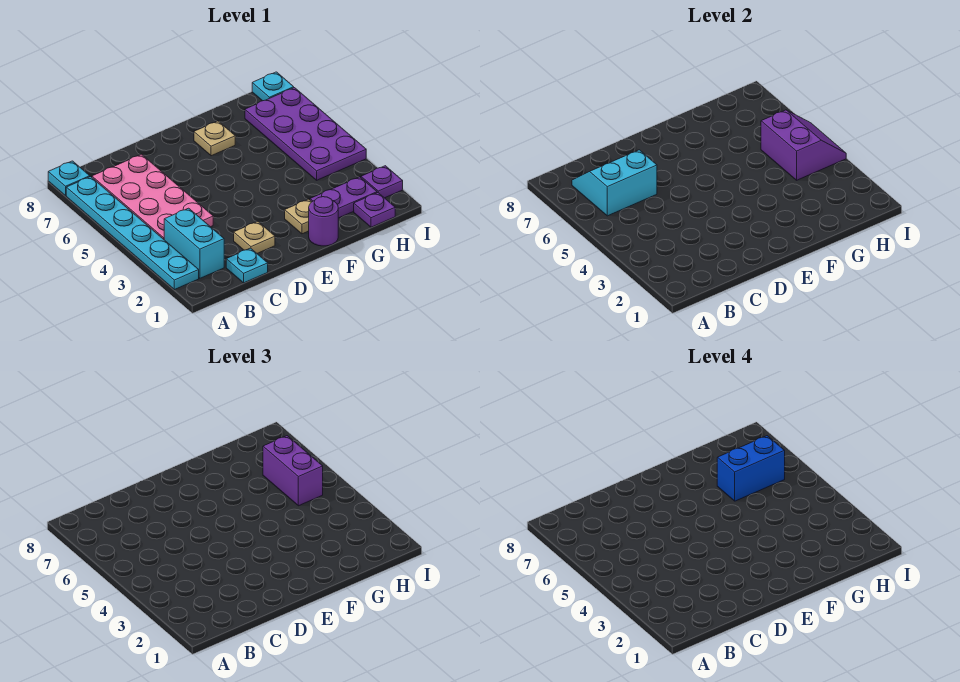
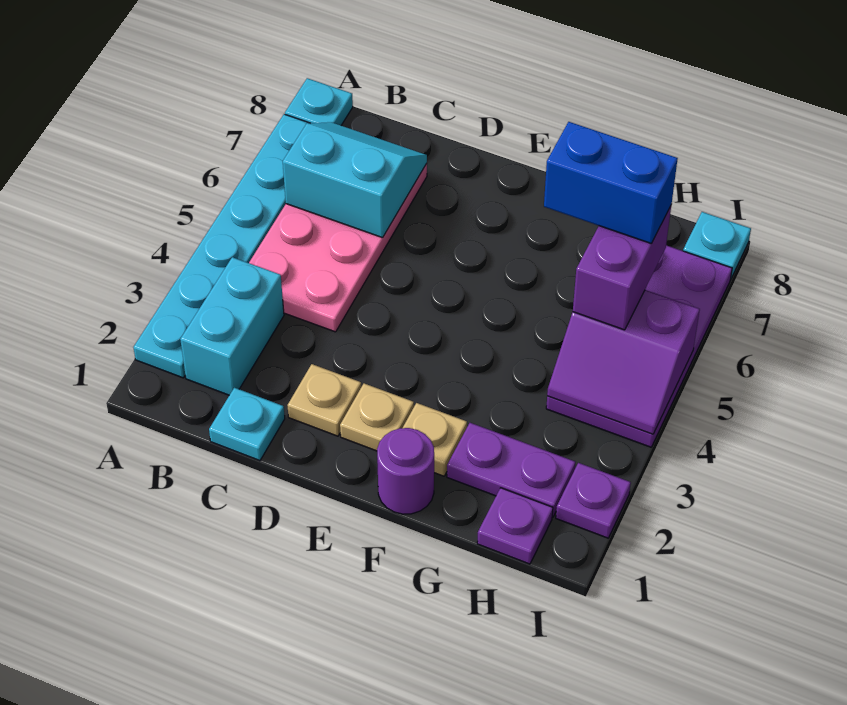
tan plate F7 level 1 -> tan plate E2 level 1
purple slope H4:I5 level 2 top H -> purple slope H4:I5 level 2 top 5

